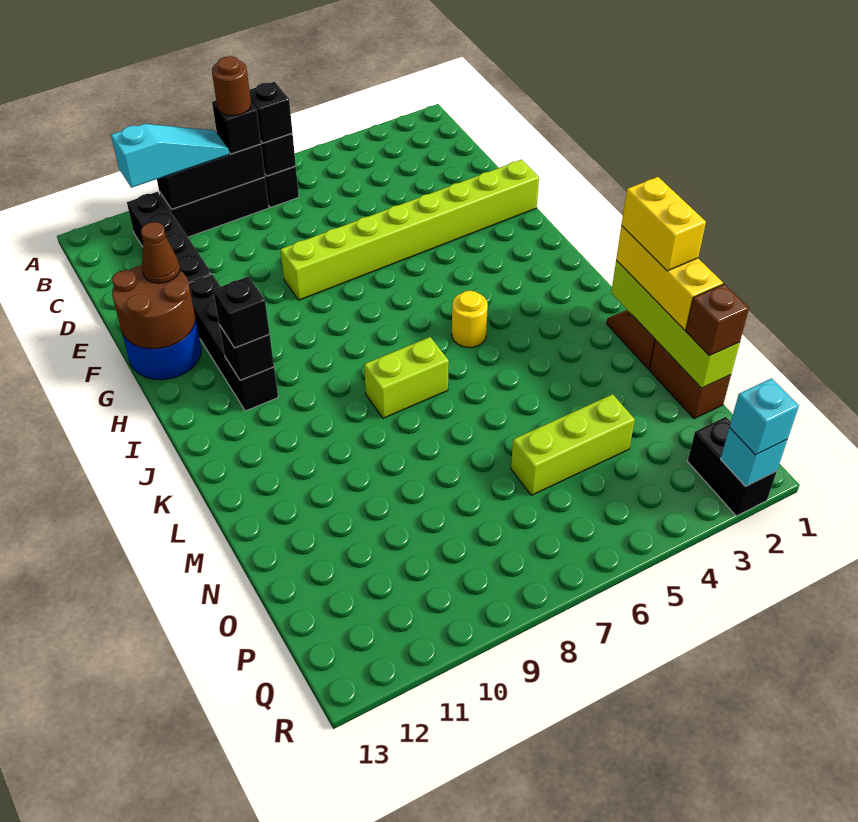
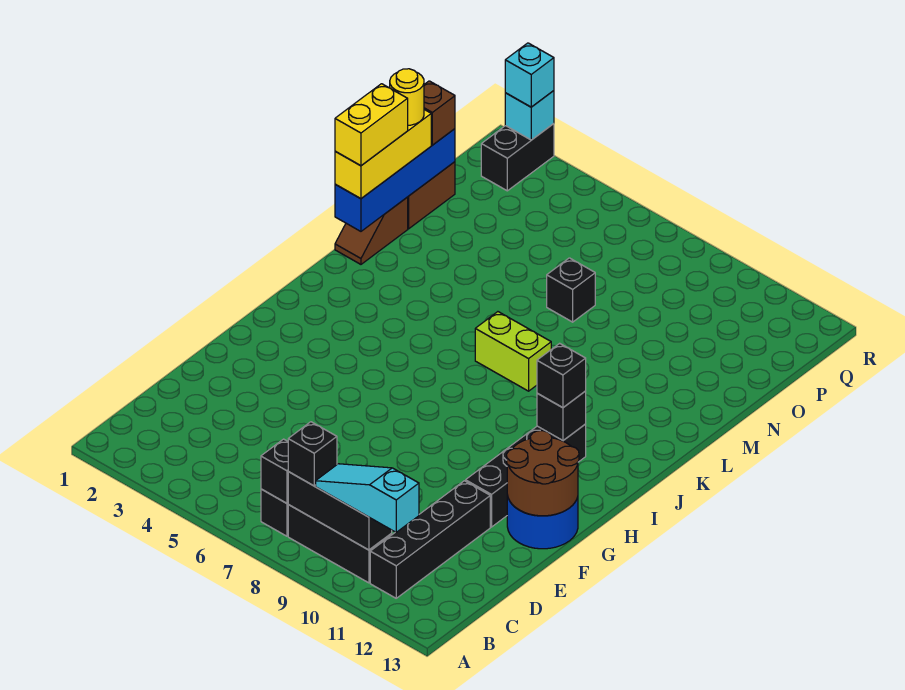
black brick B7 level 3 -> black brick N7 level 1
brown round brick B8 level 4 -> none
lime brick F1:F8 level 1 -> none
brown cone F12 level 3 -> none
yellow round brick J5 level 1 -> yellow round brick N1 level 4
lime brick L1:O1 level 2 -> blue brick L1:O1 level 2
lime brick O4:O6 level 1 -> none

